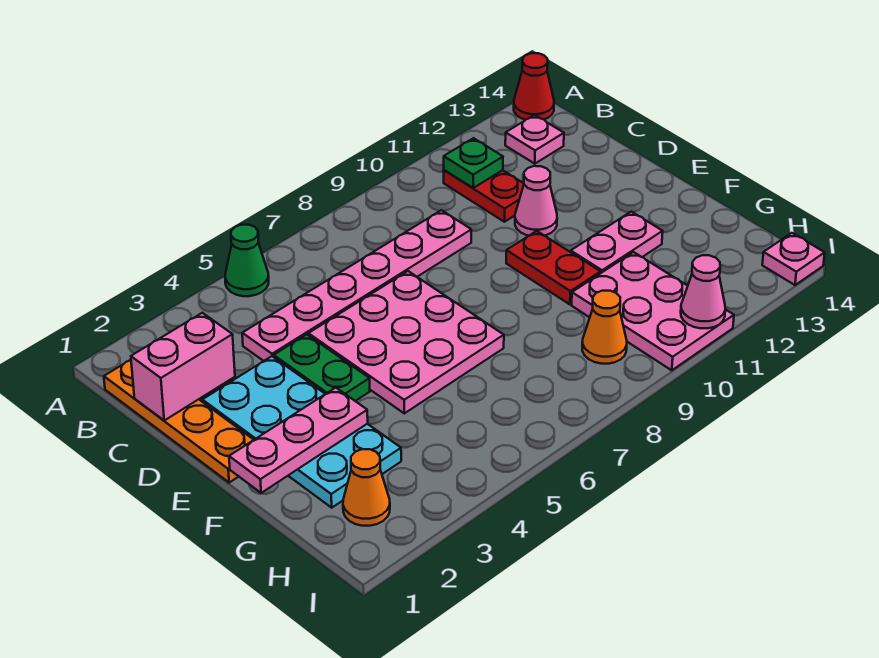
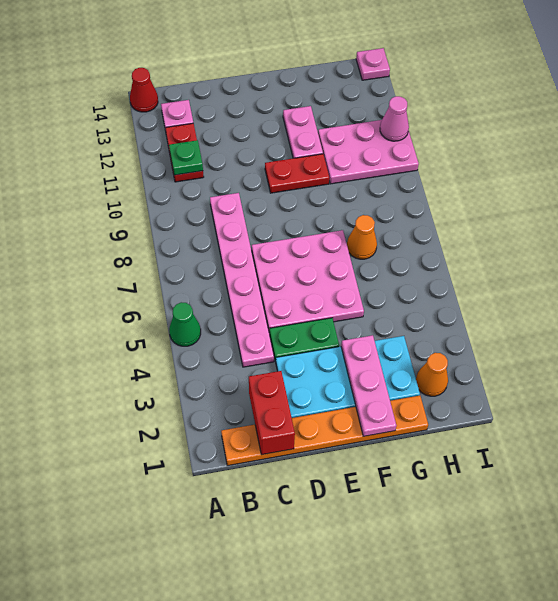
orange plate B1:E1 level 1 -> orange plate B1:G1 level 1
red plate B11:C11 level 1 -> red plate B11:B12 level 1
pink brick C1:C2 level 2 -> red brick C1:C2 level 2
pink cone D11 level 1 -> none
orange cone H9 level 1 -> orange cone G7 level 1

